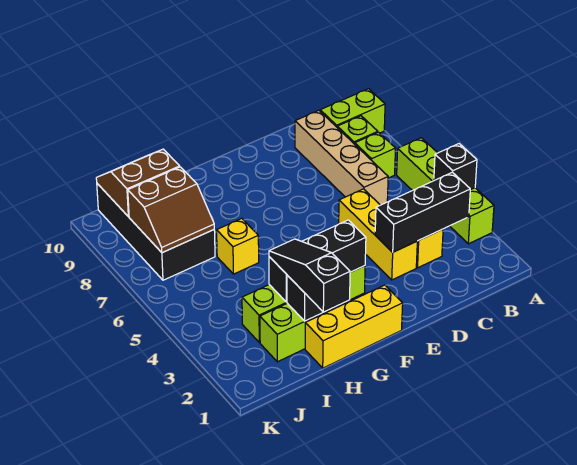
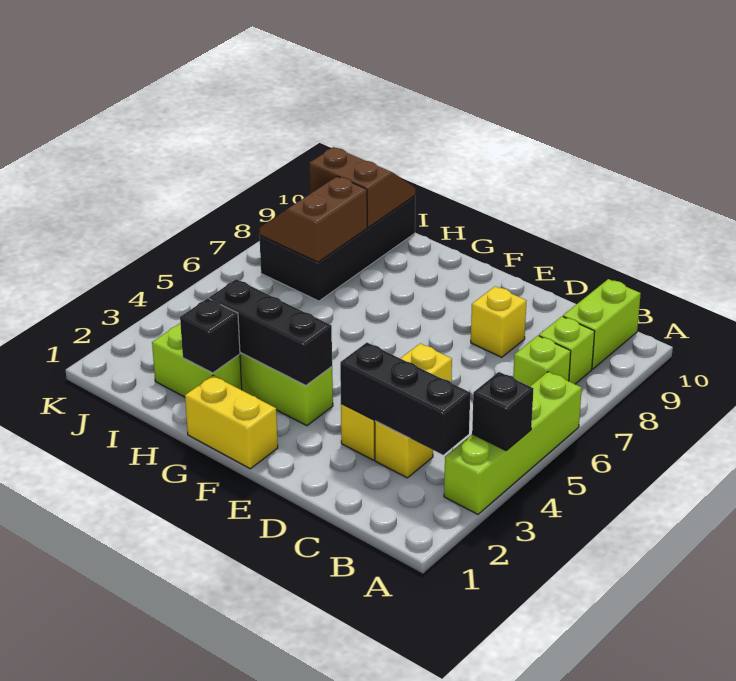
lime brick A9:B9 level 1 -> lime brick B9:B10 level 1
tan brick C6:C9 level 1 -> none
yellow brick F1:H1 level 1 -> yellow brick F1:G1 level 1
black slope H1:H3 level 3 top 1 -> none
yellow brick H6 level 1 -> yellow brick D8 level 1
brown slope I7:J8 level 2 top 8 -> brown slope I7:J8 level 2 top I

